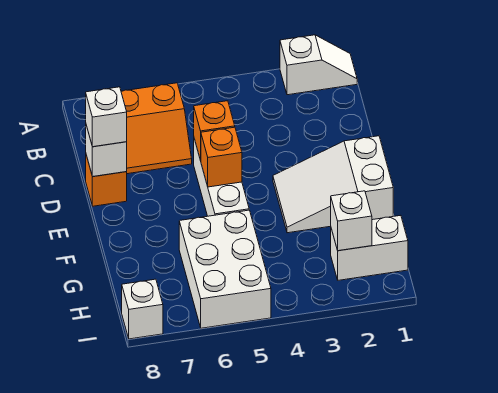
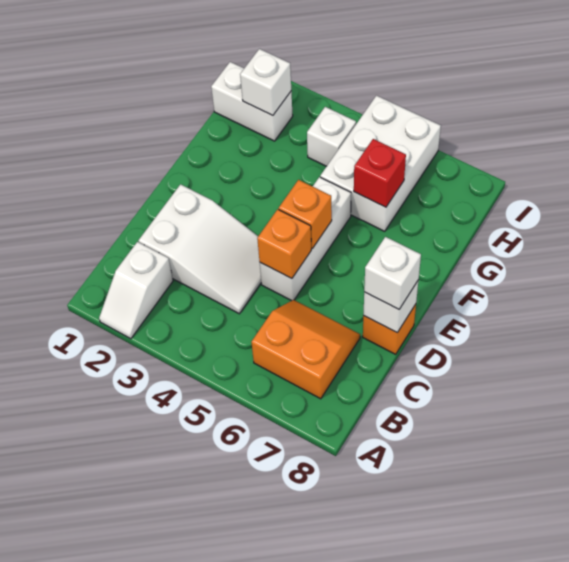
white slope A1:A2 level 1 top 2 -> white slope A2:B2 level 1 top B
white slope E1:F3 level 1 top 1 -> white slope C2:D4 level 1 top 2
none -> red brick G6 level 2
white brick I8 level 1 -> white brick H4 level 1

